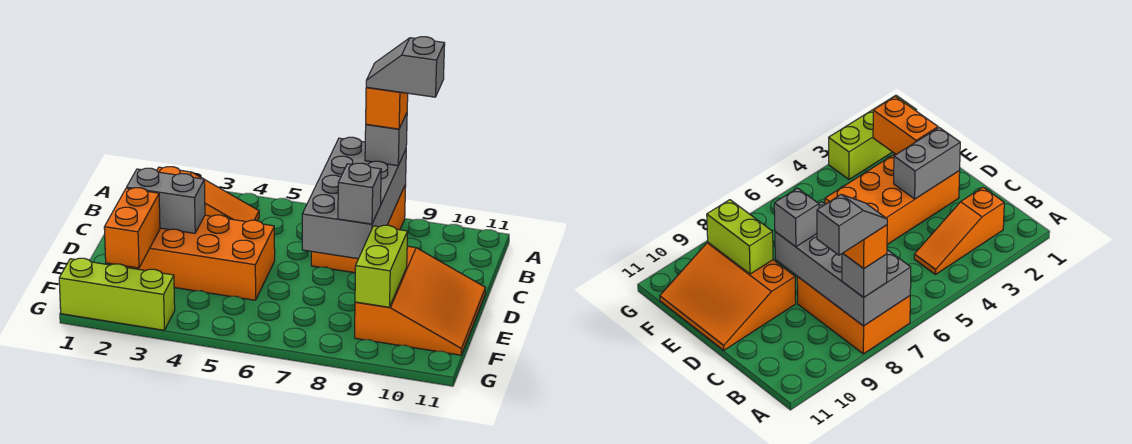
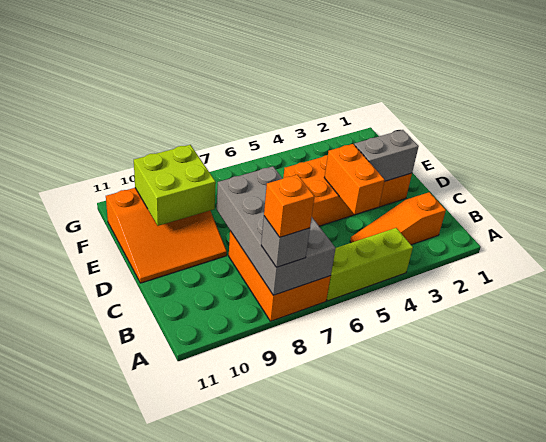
grey slope A8:A9 level 5 top 9 -> none
grey brick D8 level 3 -> none
orange slope D9:F11 level 1 top 9 -> orange slope D9:F11 level 1 top F
orange brick E2:F2 level 2 -> orange brick C4:D4 level 2
lime brick E9:F9 level 2 -> lime brick E9:F10 level 2
lime brick G1:G3 level 1 -> lime brick A4:A6 level 1

